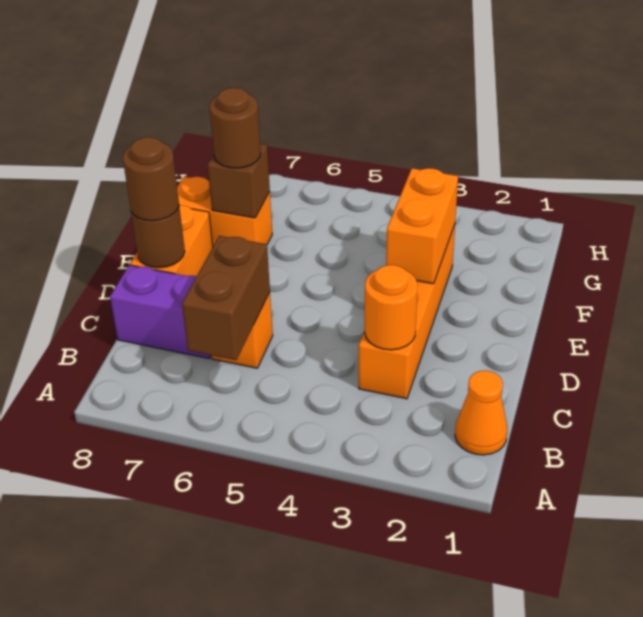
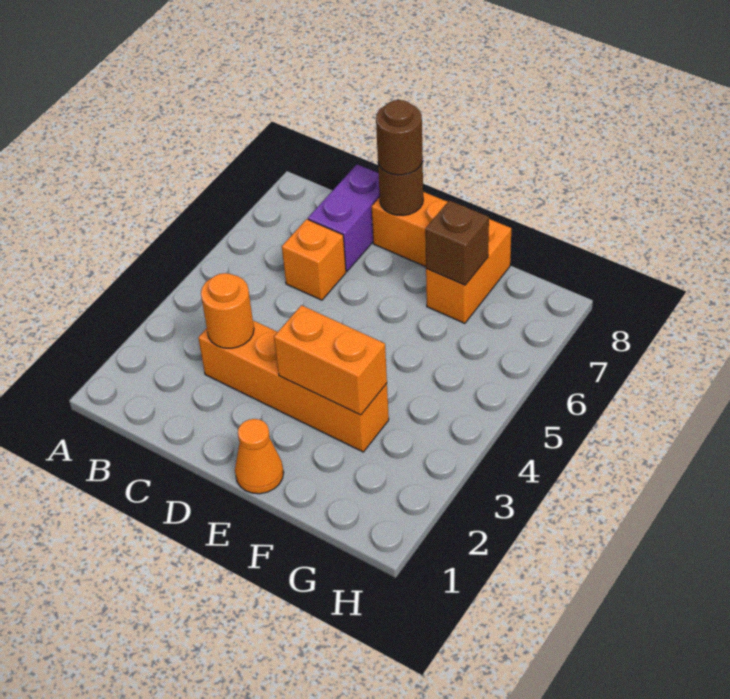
orange cone B1 level 1 -> orange cone E1 level 1
brown brick B6:C6 level 2 -> none
brown round brick F7 level 3 -> none

